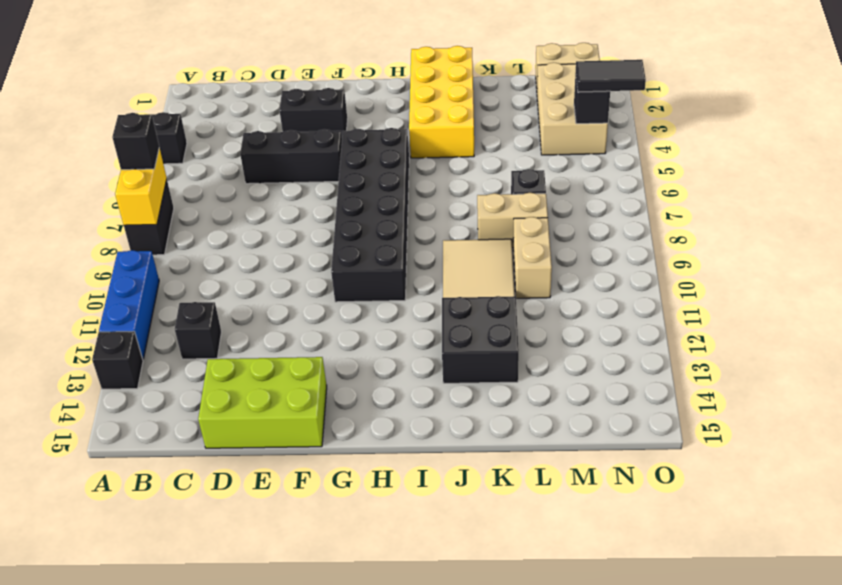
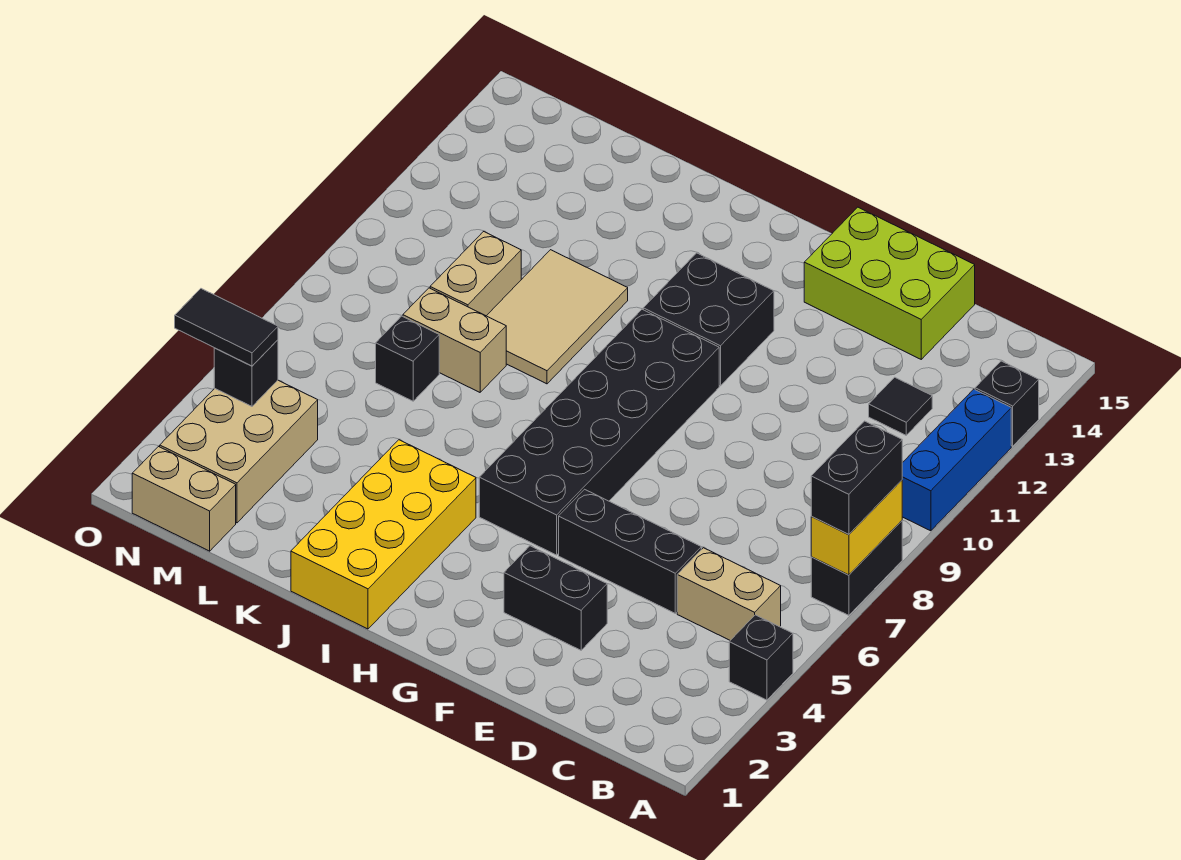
black brick A7 level 3 -> black brick A7:A8 level 3
none -> tan brick B5:C5 level 1
black brick C12 level 1 -> black tile C12 level 1
black brick J12:K13 level 1 -> black brick G11:H12 level 1

